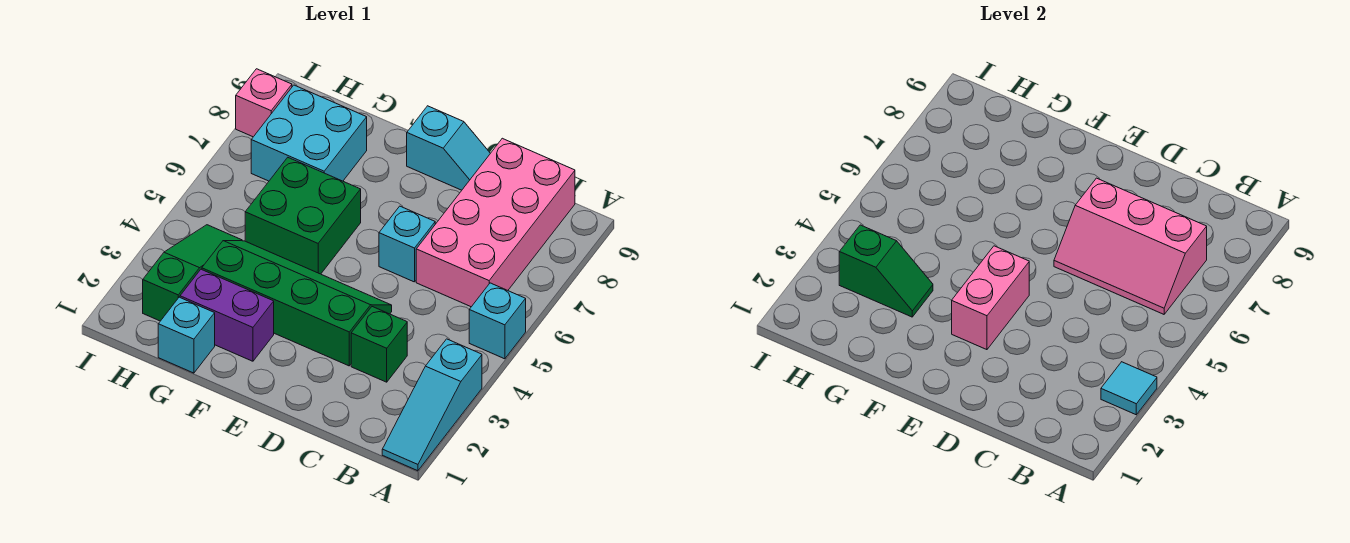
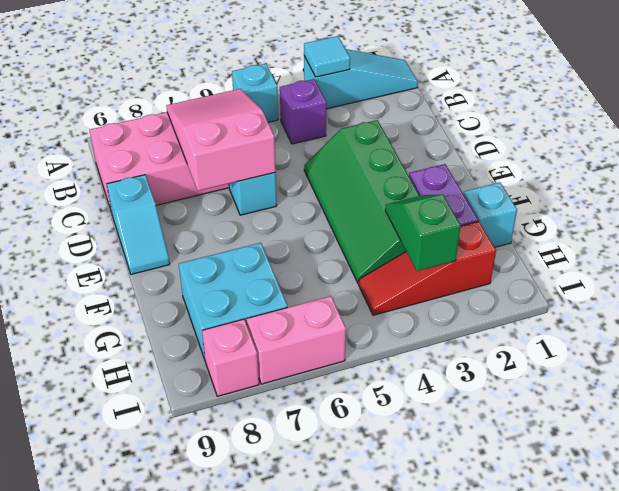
none -> purple brick B4 level 1
pink slope B6:D7 level 2 top 7 -> pink slope B6:D7 level 2 top D
green brick C3 level 1 -> none
cyan slope D9:E9 level 1 top E -> cyan slope D9:E9 level 1 top D
pink brick E3:E4 level 2 -> pink brick I6:I7 level 1
green brick F5:G6 level 1 -> none
green slope H2:H4 level 1 top 2 -> red slope H2:H4 level 1 top 2

